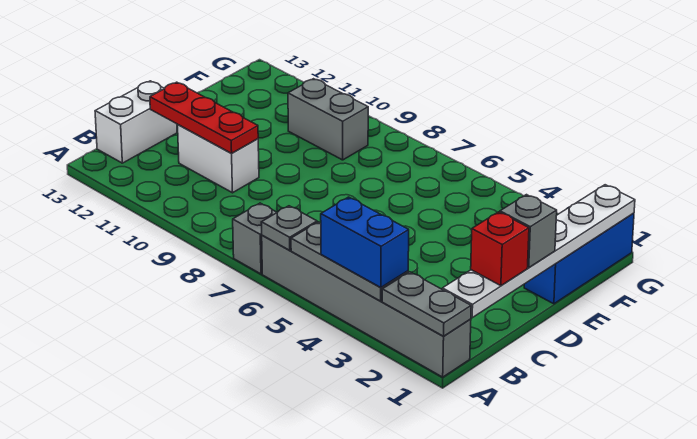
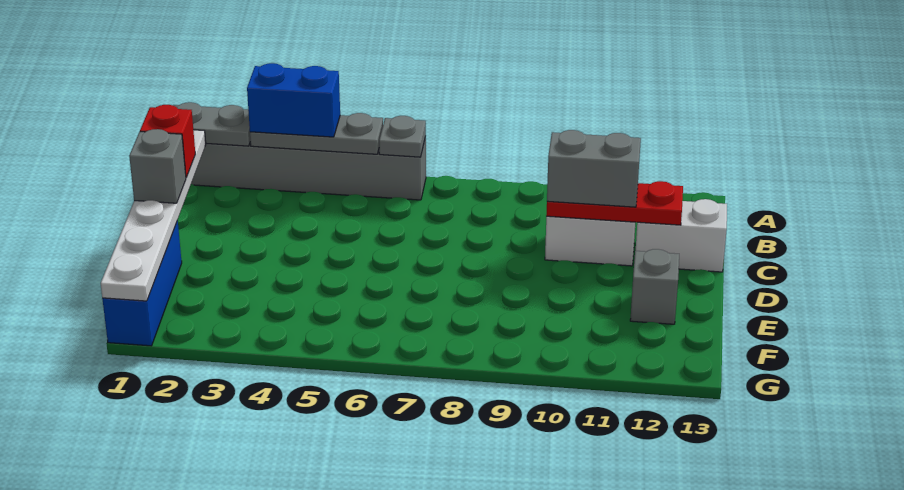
grey brick A7 level 1 -> grey brick E12 level 1
white brick B13:C13 level 1 -> white brick C12:C13 level 1
grey brick F9:F10 level 1 -> grey brick C10:C11 level 3

